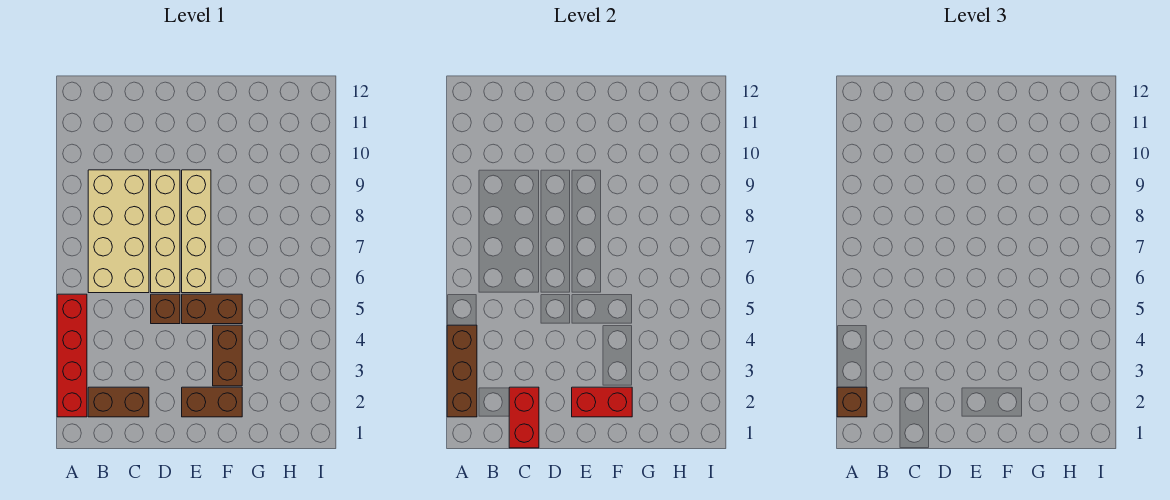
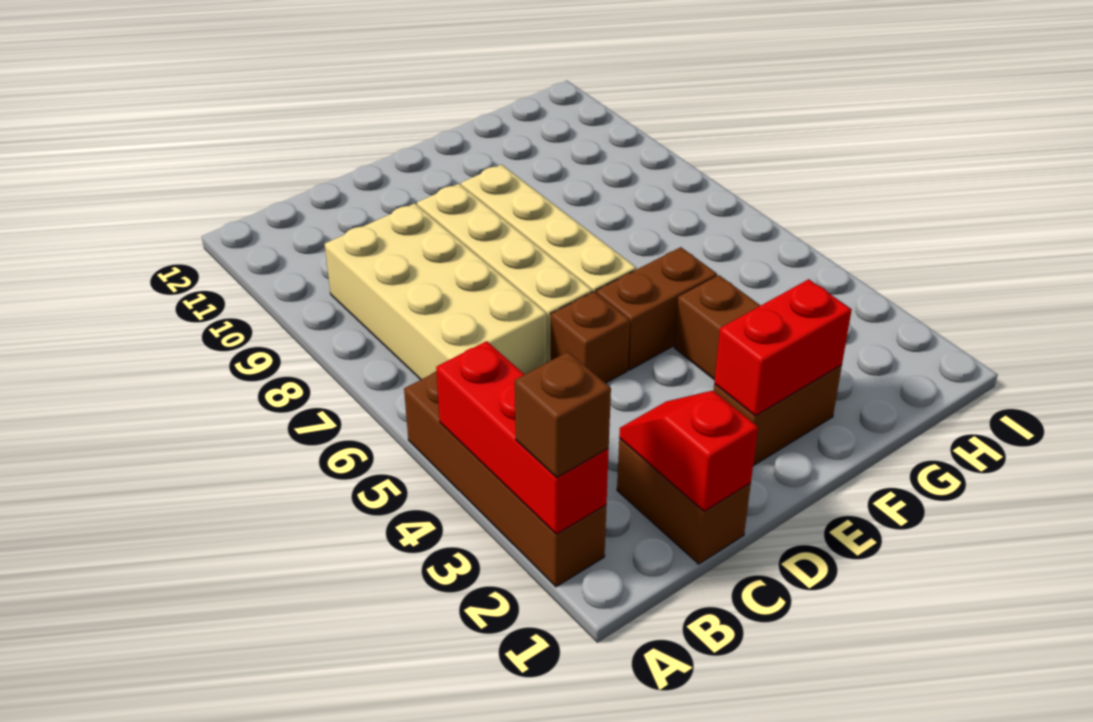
red brick A2:A5 level 1 -> brown brick A2:A5 level 1
brown brick A2:A4 level 2 -> red brick A2:A4 level 2
brown brick B2:C2 level 1 -> brown brick C1:C2 level 1
red brick C1:C2 level 2 -> red slope C1:C2 level 2 top 1

